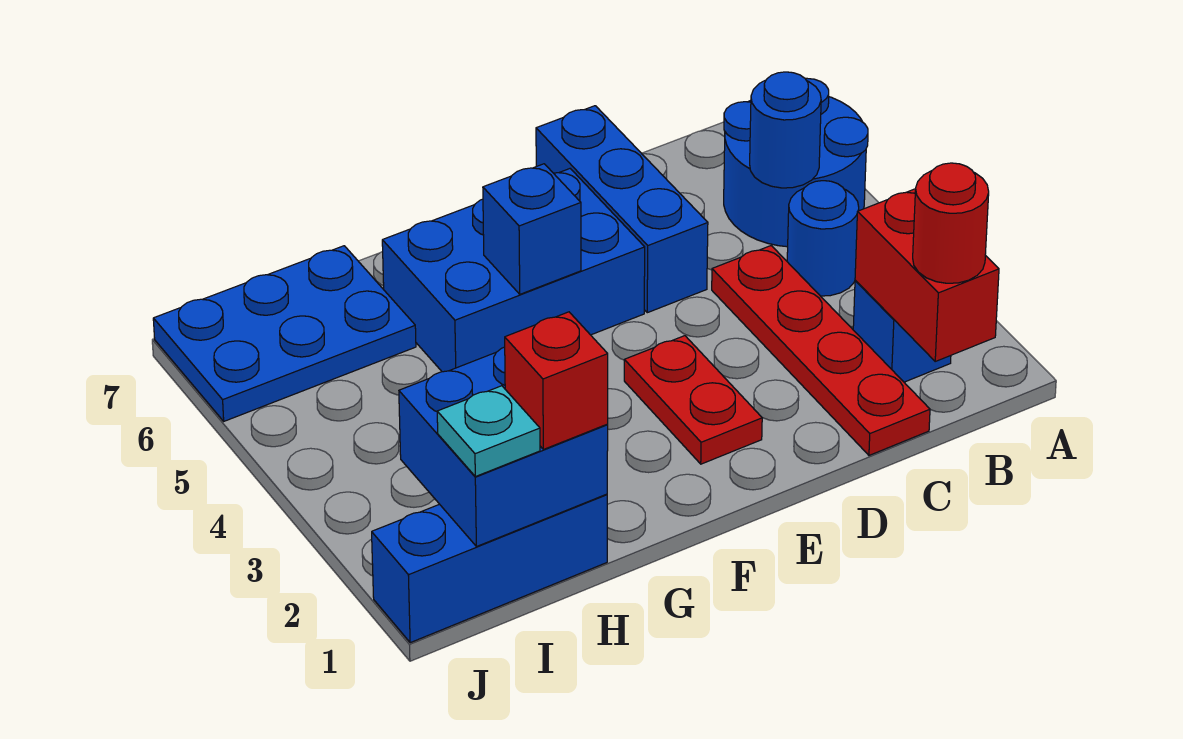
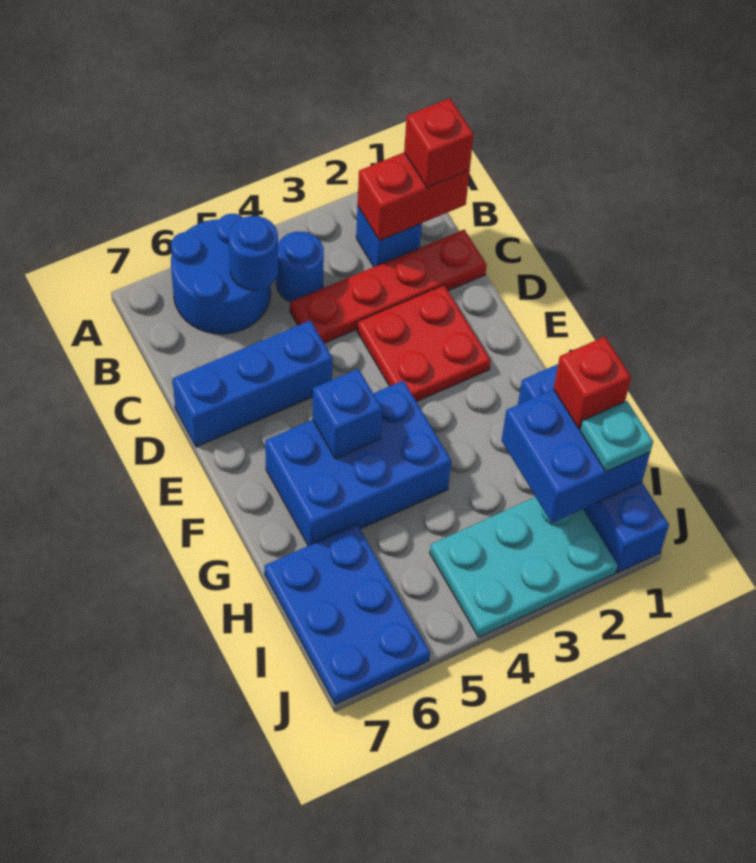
red round brick B1 level 3 -> red brick B1 level 3
red plate E2:E3 level 1 -> red plate D2:E3 level 1
blue brick E5:G6 level 1 -> blue brick F4:G6 level 1
blue brick H1:J1 level 1 -> blue brick G1:J1 level 1
none -> cyan plate I2:J4 level 1

